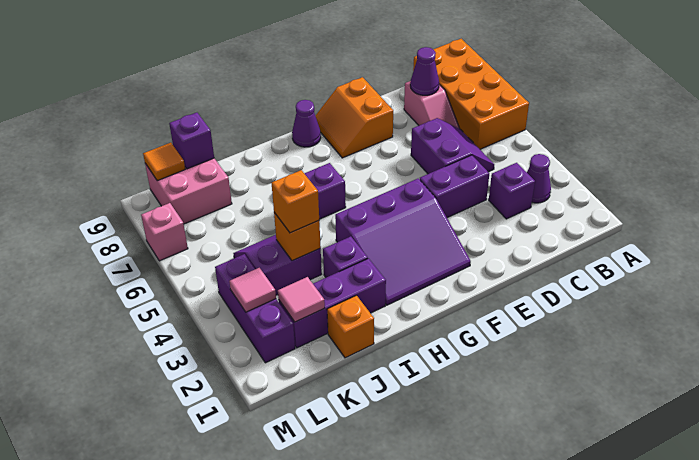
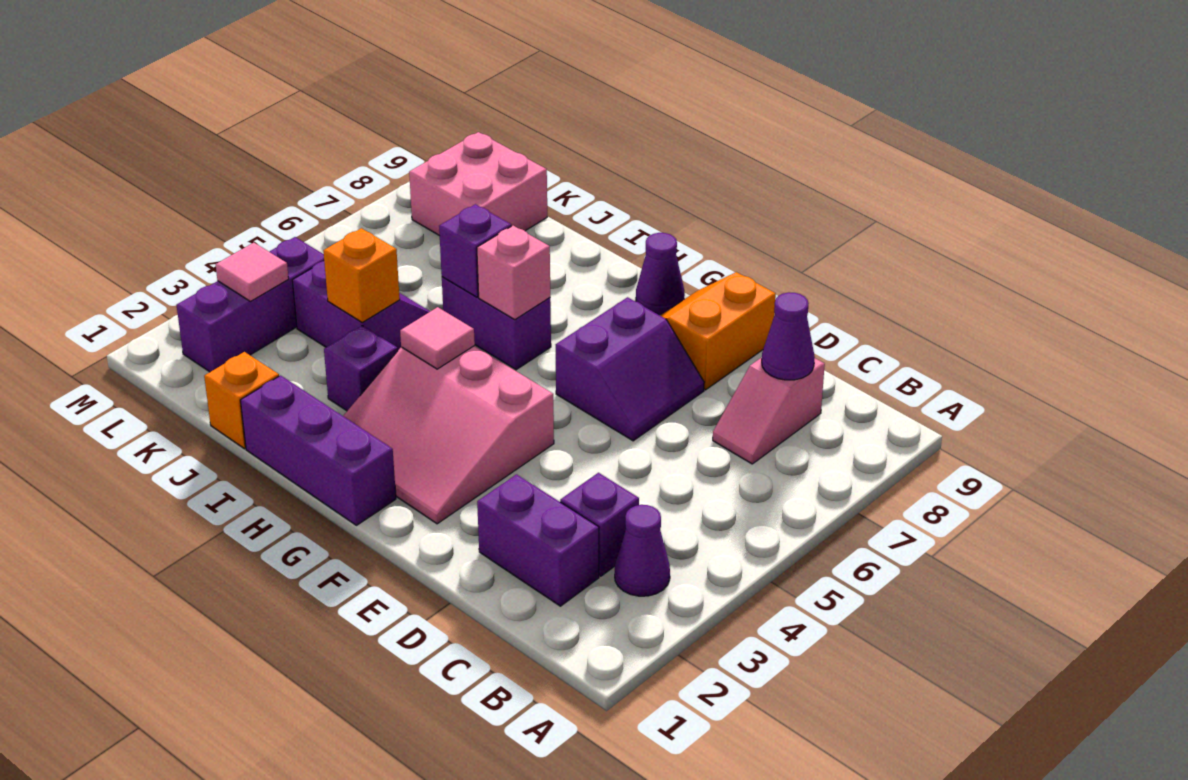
orange brick A6:B9 level 1 -> none
purple slope C5:D6 level 1 top D -> purple slope E6:F7 level 1 top F
purple brick D4:E4 level 1 -> purple brick C2:D2 level 1
purple slope F2:H4 level 1 top 4 -> pink slope F2:H4 level 1 top 4
purple brick I2:K2 level 1 -> purple brick G1:I1 level 1
orange brick J4 level 3 -> none
pink tile K2 level 2 -> pink tile H4 level 2
purple brick K9 level 2 -> purple brick I6 level 2
orange tile L9 level 2 -> none
pink brick M7 level 1 -> pink brick H6 level 2

